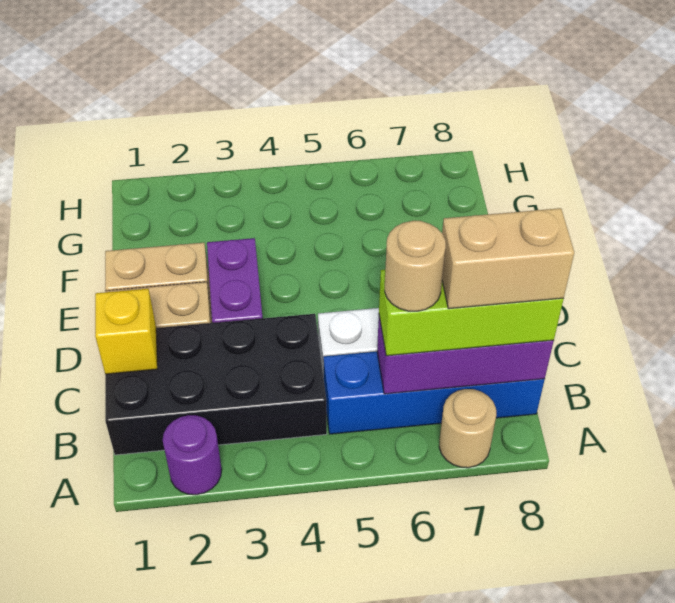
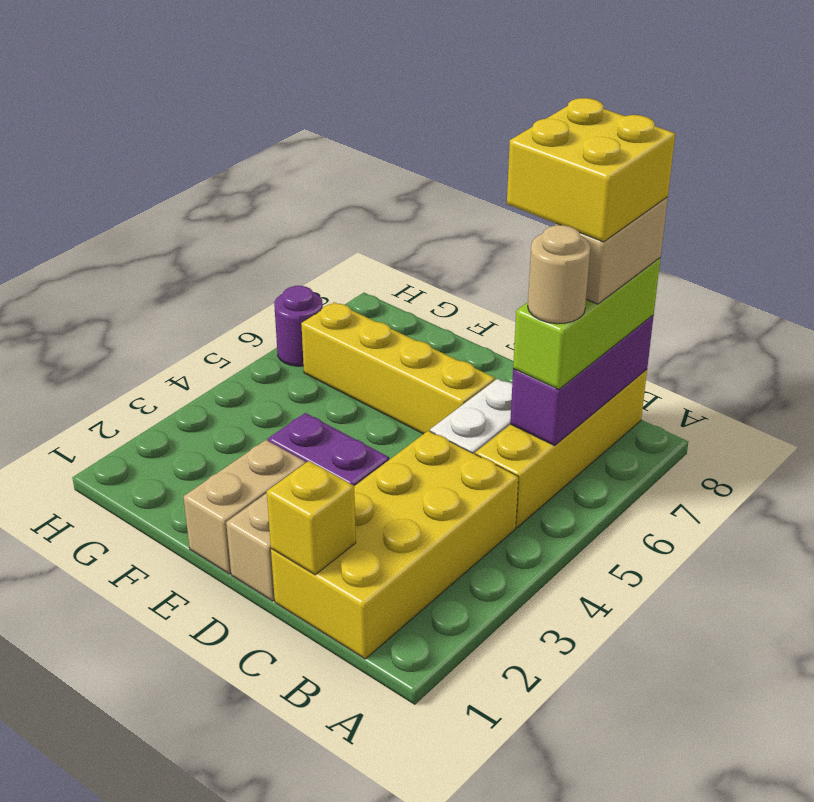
purple round brick A2 level 1 -> purple round brick H6 level 1
tan round brick A7 level 1 -> none
black brick B1:C4 level 1 -> yellow brick B1:C4 level 1
blue brick B5:B8 level 1 -> yellow brick B5:B8 level 1
none -> yellow brick B7:C8 level 5
none -> yellow brick D6:G6 level 1

